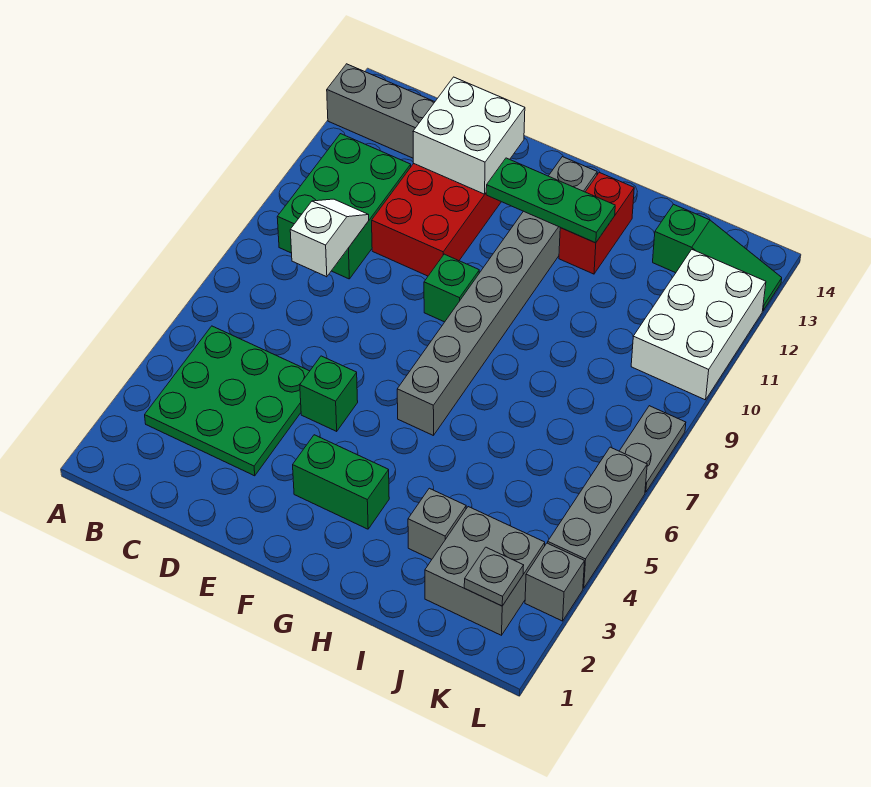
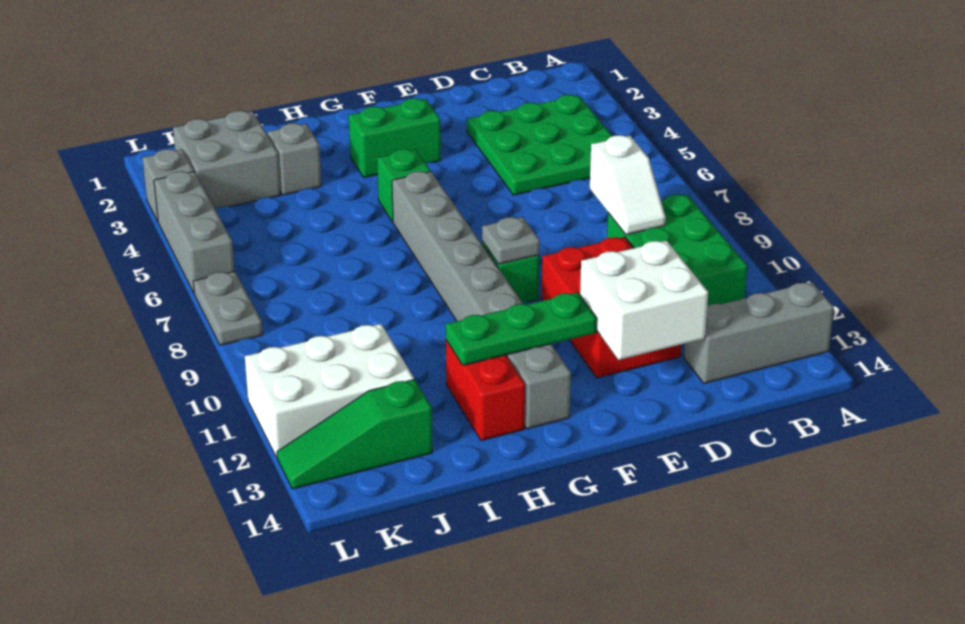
green brick E5 level 1 -> green brick G5 level 1
grey plate K2 level 2 -> grey plate F9 level 2
white brick K10:L12 level 1 -> white brick J11:L12 level 1

